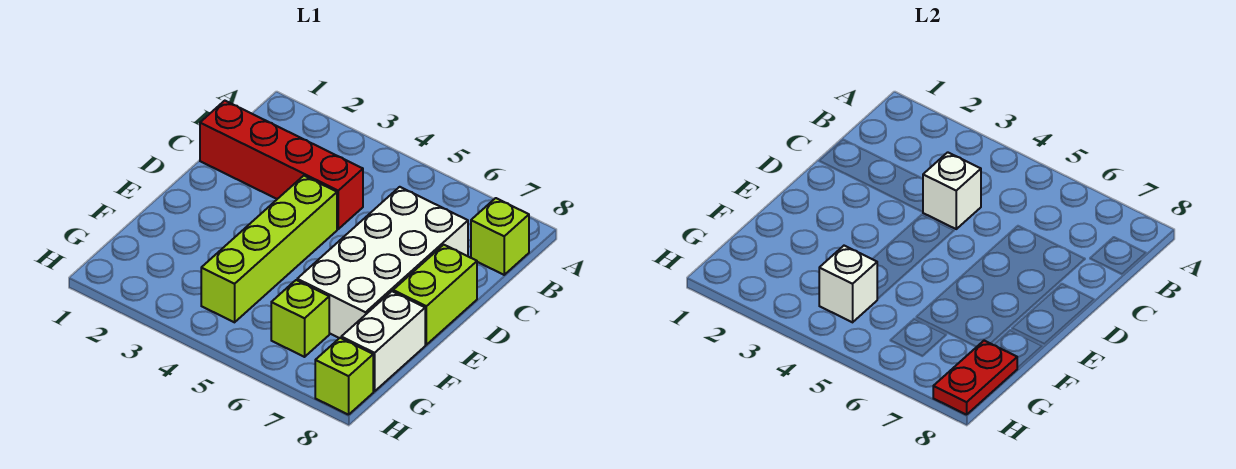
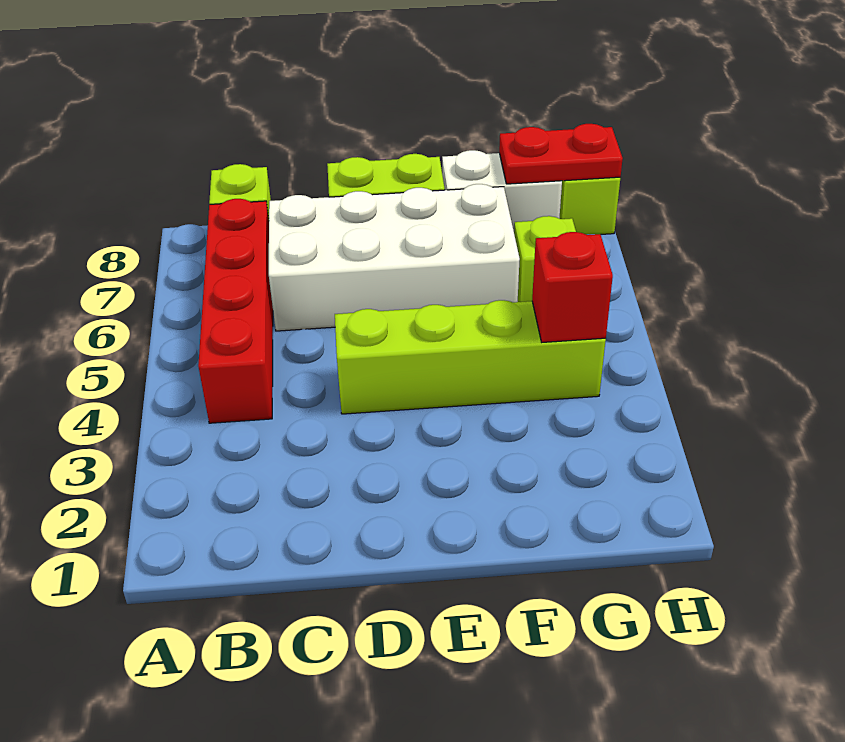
red brick C1:C4 level 1 -> red brick B4:B7 level 1
white brick C4 level 2 -> none
white brick G4 level 2 -> red brick G4 level 2

